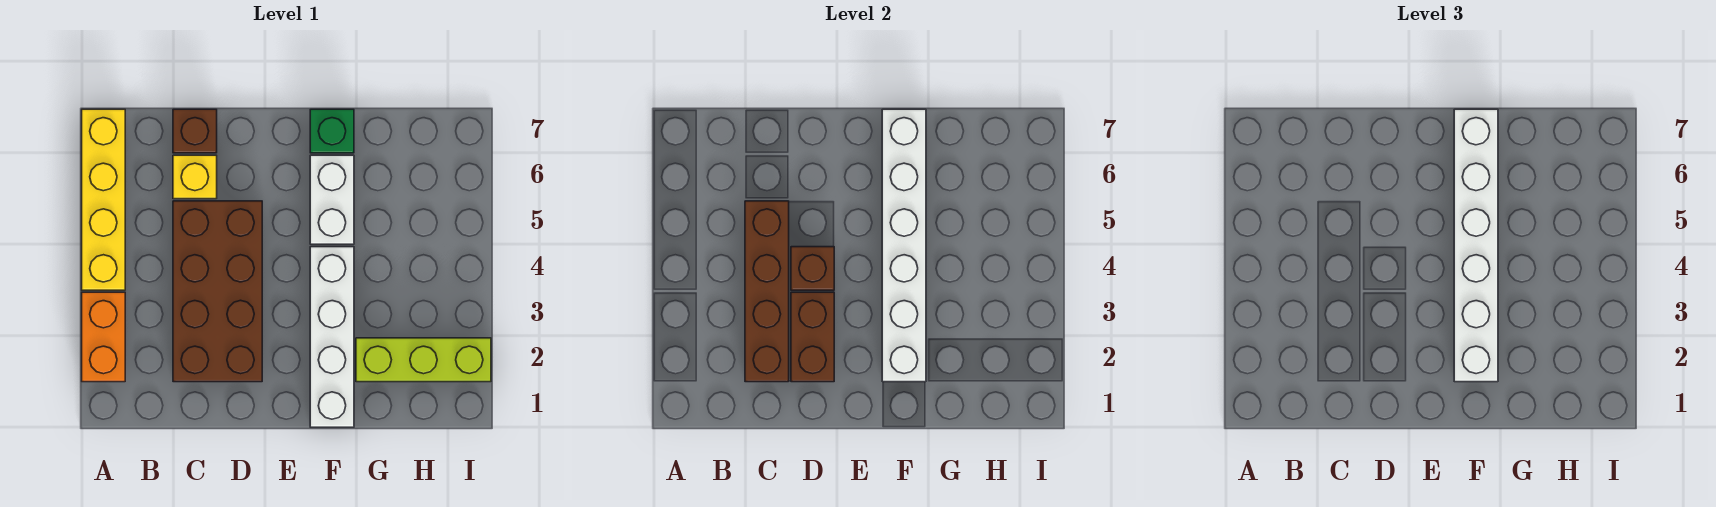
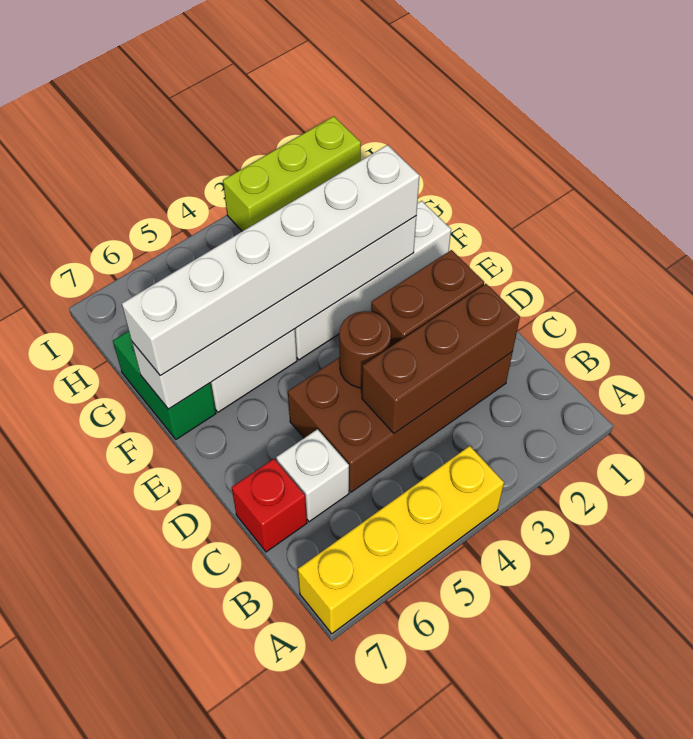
orange brick A2:A3 level 1 -> none
brown brick C2:C5 level 2 -> brown brick C2:C4 level 2
yellow brick C6 level 1 -> white brick C6 level 1
brown brick C7 level 1 -> red brick C7 level 1
brown brick D4 level 2 -> brown round brick D4 level 2
green brick F7 level 1 -> green brick F7:G7 level 1
lime brick G2:I2 level 1 -> lime brick I1:I3 level 1

